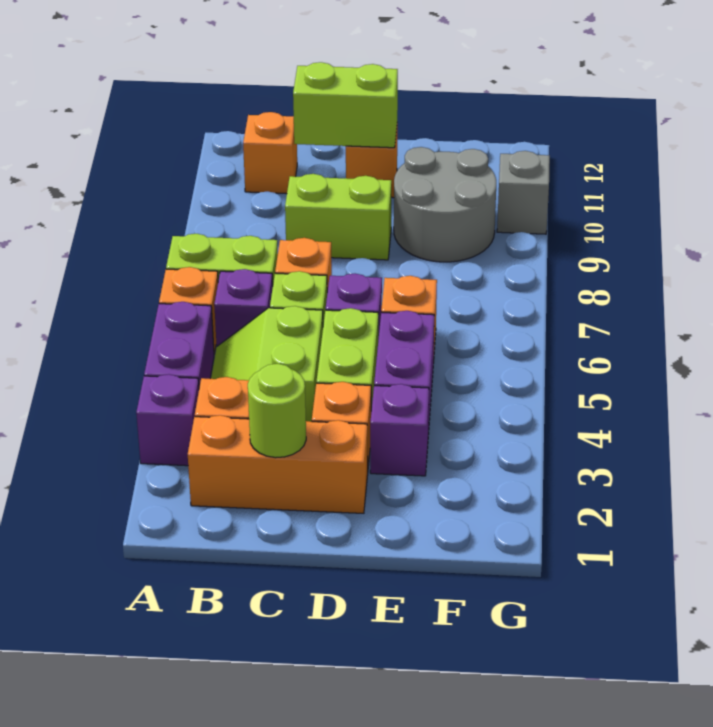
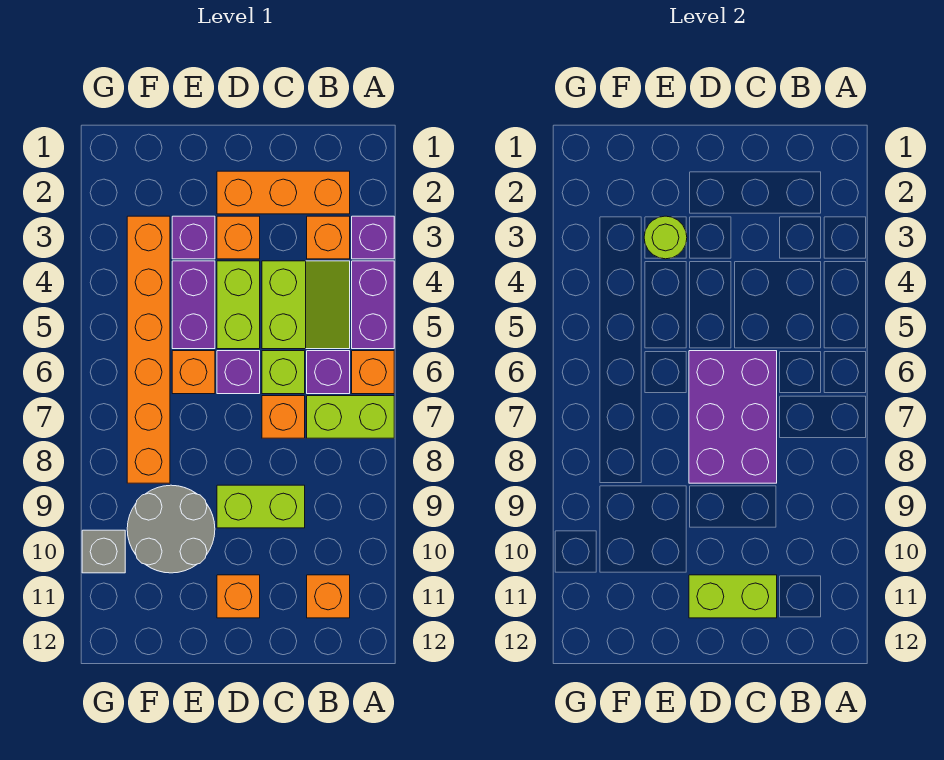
lime round brick C2 level 2 -> lime round brick E3 level 2
none -> purple brick C6:D8 level 2
none -> orange brick F3:F8 level 1

